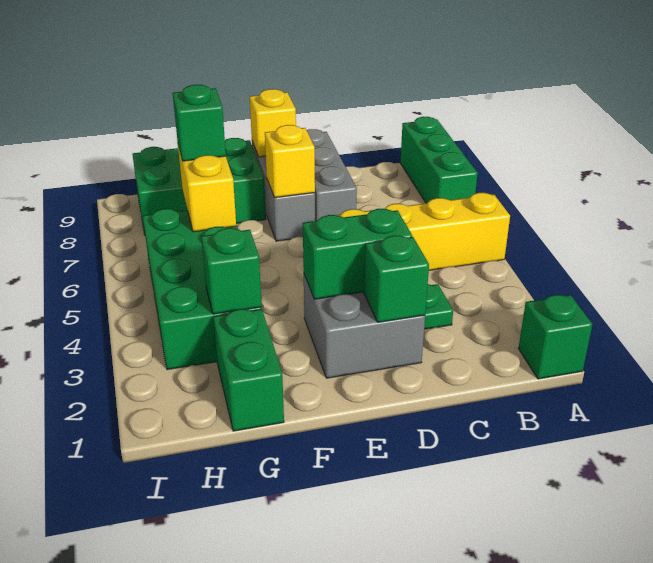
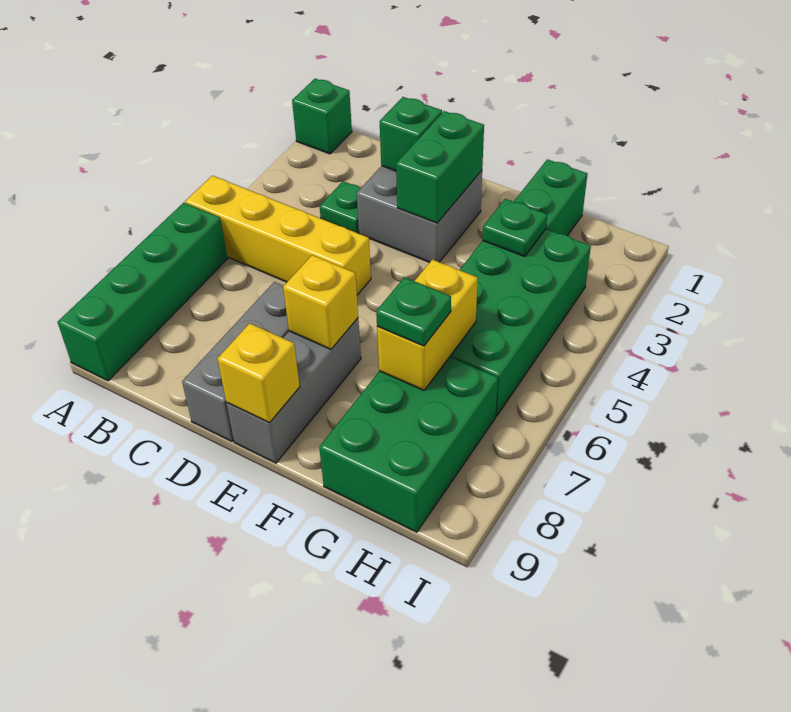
green brick A7:A9 level 1 -> green brick A6:A9 level 1
green brick D3:E3 level 2 -> green brick E2:E3 level 2
green brick F8:H9 level 1 -> green brick G7:H9 level 1
green brick G3 level 2 -> green plate G3 level 2
green brick G7 level 3 -> green plate G7 level 3

